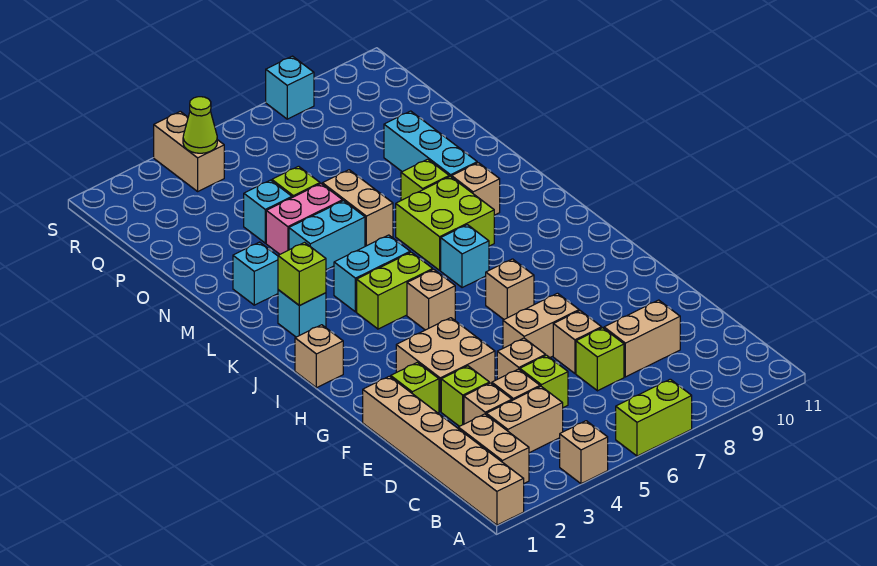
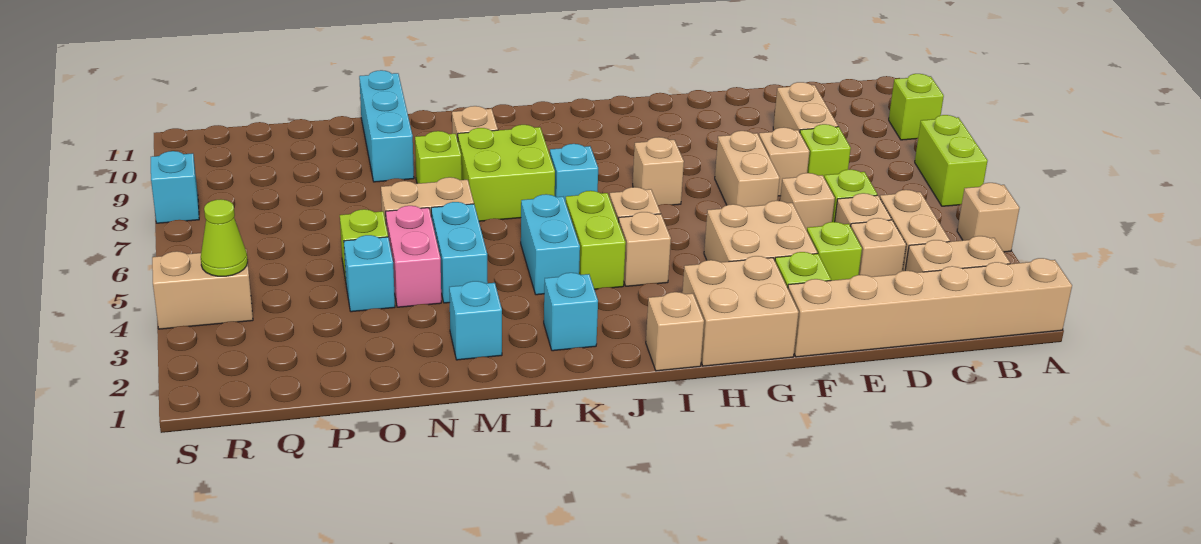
none -> tan brick G1:H2 level 1
none -> tan brick I4 level 1
lime brick K2 level 2 -> lime brick A9 level 1
cyan brick M9:O9 level 1 -> cyan brick N9:N11 level 1

